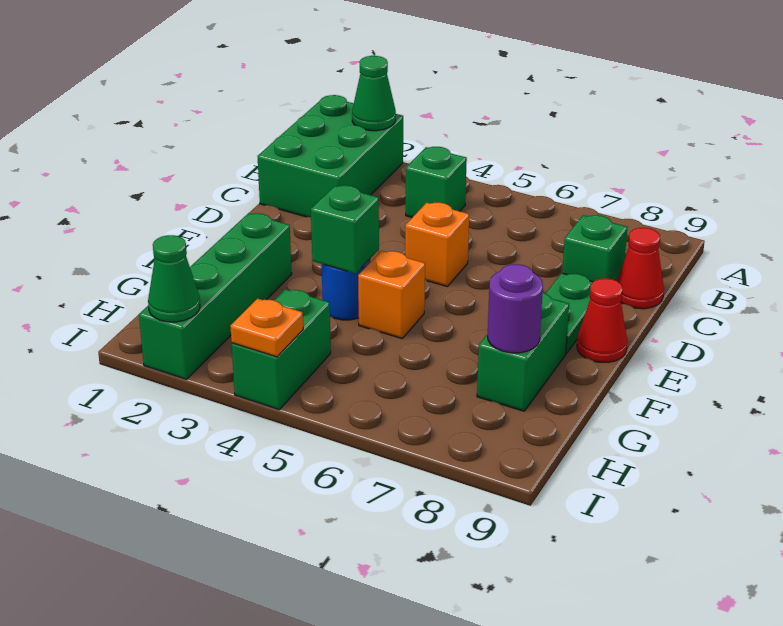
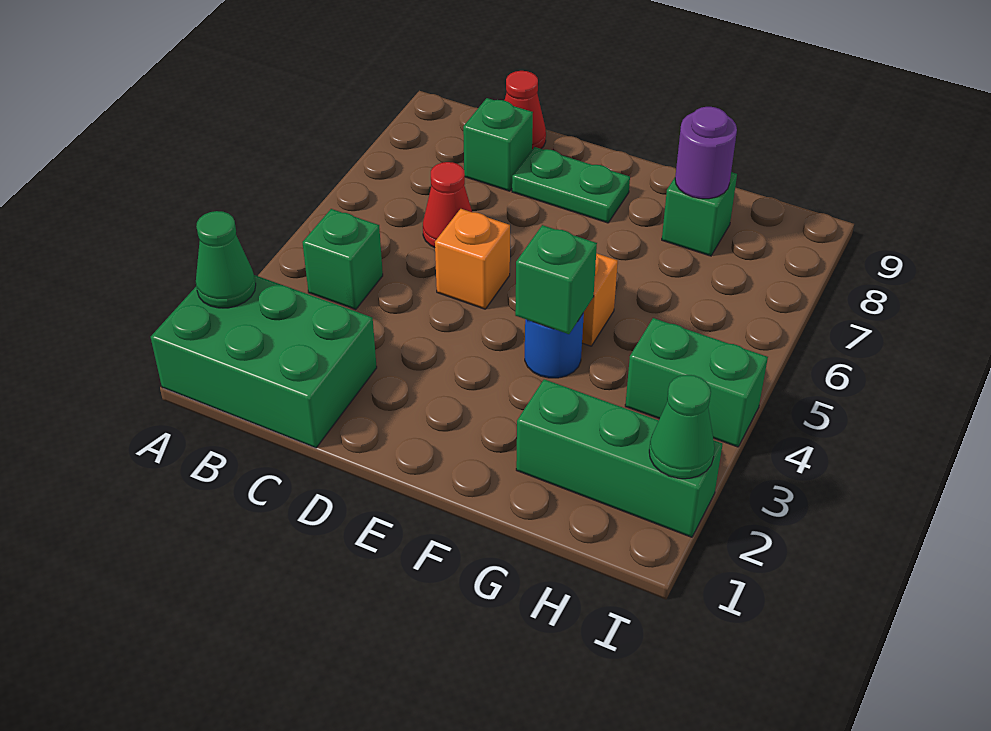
red cone E9 level 1 -> red cone C6 level 1
green brick F2:I2 level 1 -> green brick G2:I2 level 1
green brick F8:G8 level 1 -> green brick G8 level 1
orange plate I4 level 2 -> none

